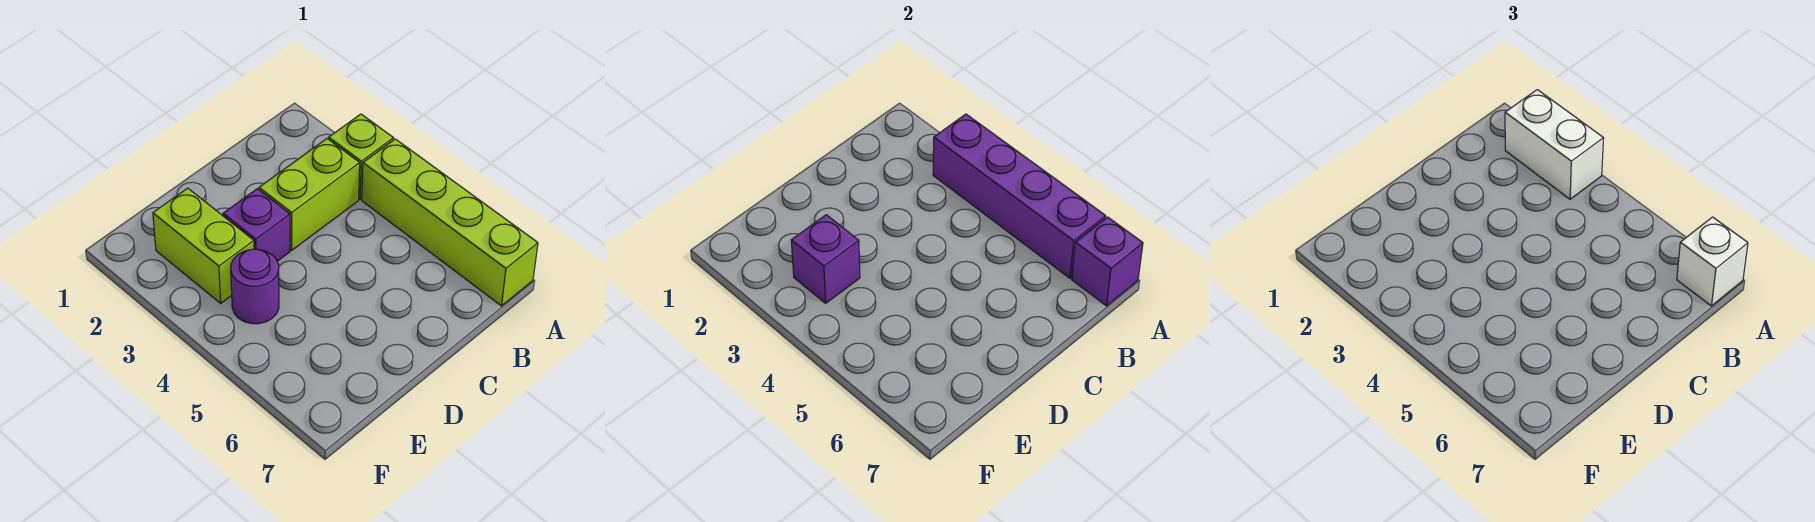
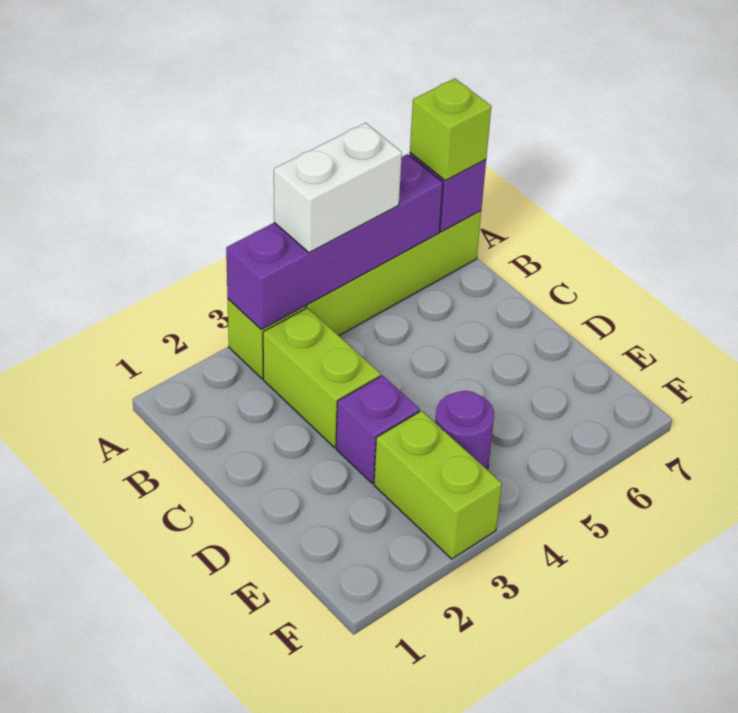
white brick A2:A3 level 3 -> white brick A4:A5 level 3
white brick A7 level 3 -> lime brick A7 level 3
lime brick E2:E3 level 1 -> lime brick E3:F3 level 1
purple brick E3 level 2 -> none

